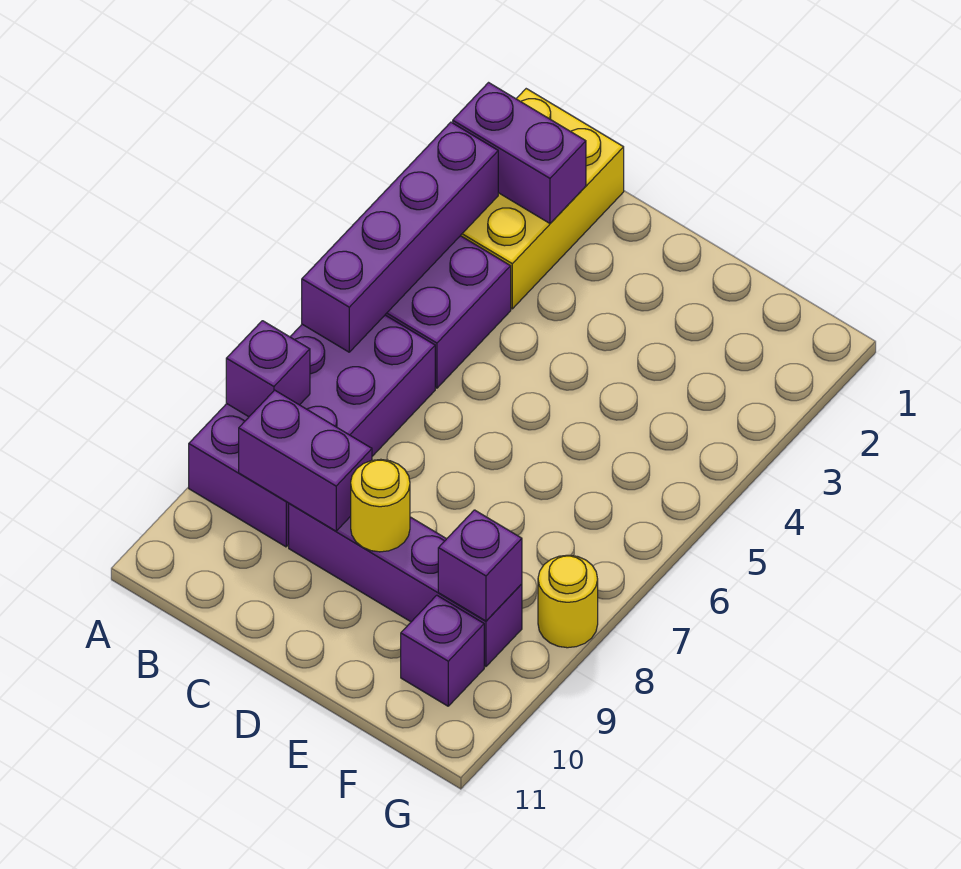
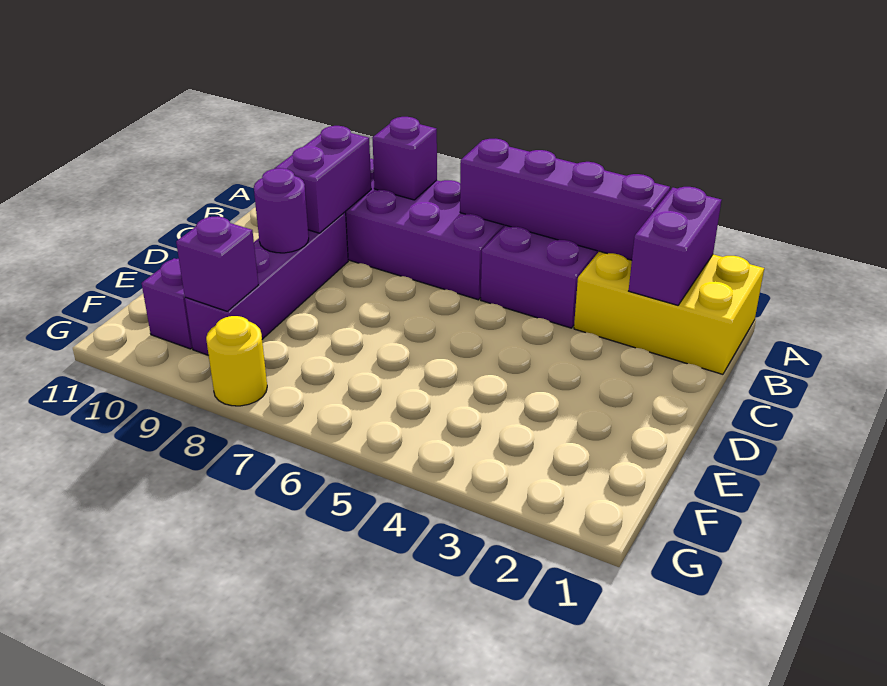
yellow round brick D9 level 2 -> purple round brick D9 level 2

